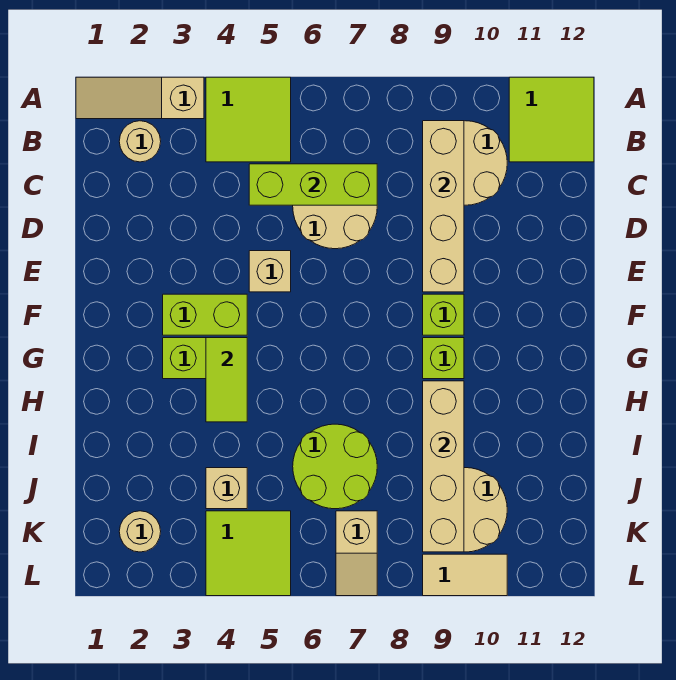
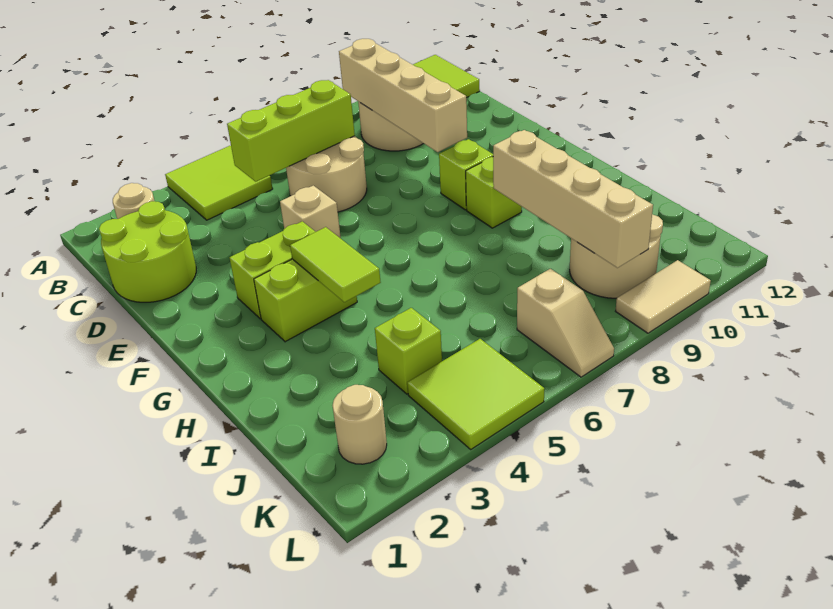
tan slope A1:A3 level 1 top 3 -> none
lime round brick I6:J7 level 1 -> lime round brick C1:D2 level 1
tan brick J4 level 1 -> lime brick J4 level 1

